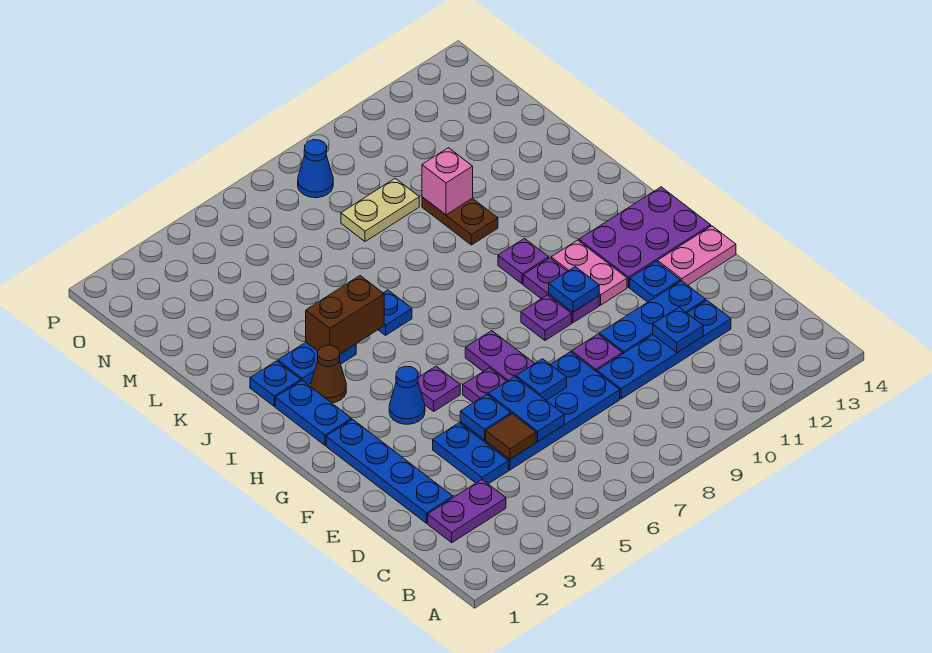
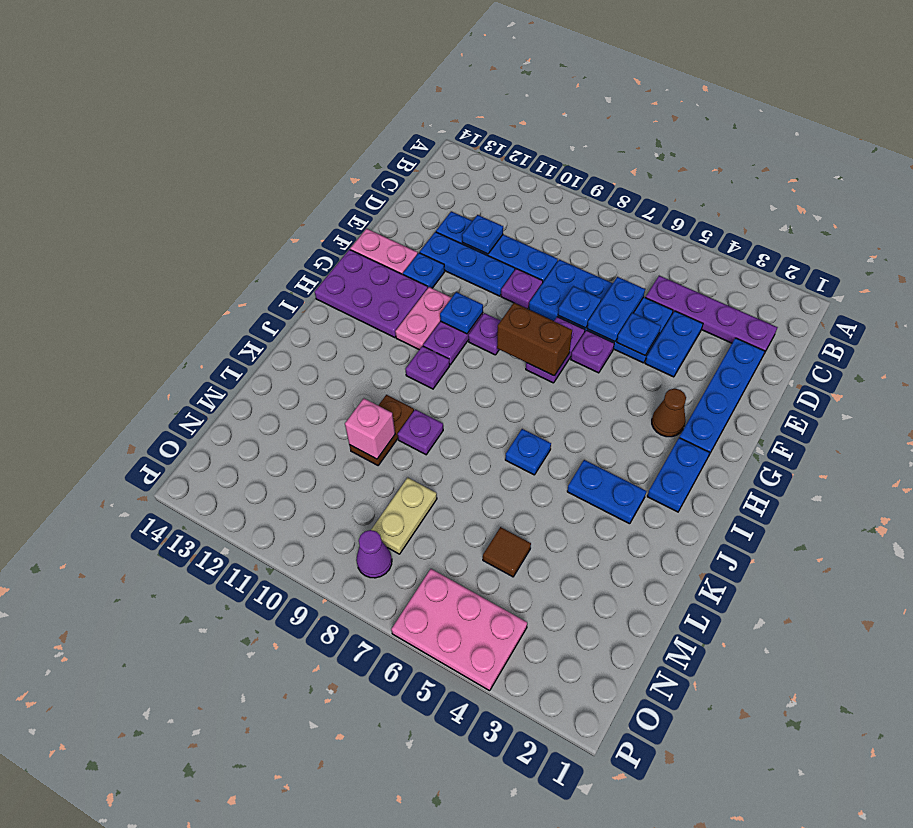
purple plate C2:C3 level 1 -> purple plate C2:C5 level 1
brown tile D5 level 2 -> brown tile M5 level 1
blue cone G4 level 1 -> none
purple plate G5 level 1 -> purple plate K9 level 1
brown cone I3 level 1 -> brown cone G3 level 1
blue plate J2 level 1 -> none
brown brick J4:J5 level 2 -> brown brick G7:G8 level 2
tan plate M8:M9 level 1 -> tan plate M8:N8 level 1
none -> pink plate O4:P6 level 1
blue cone O8 level 1 -> purple cone O8 level 1

